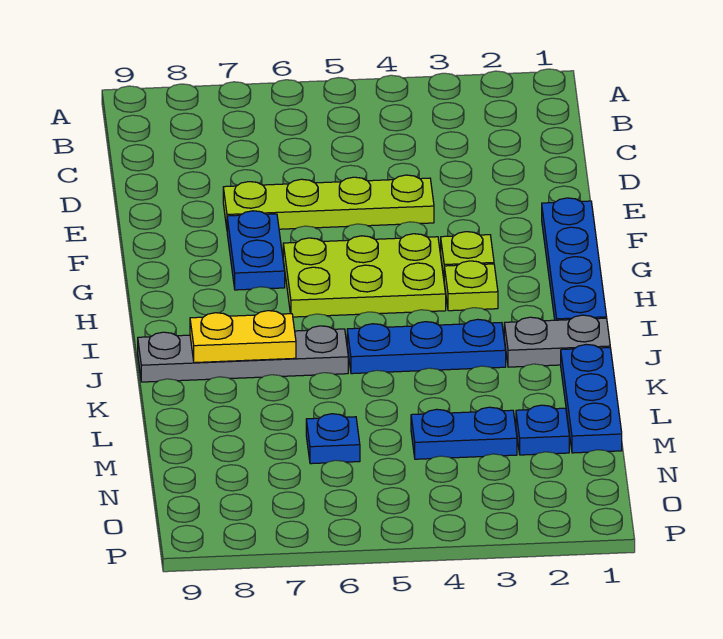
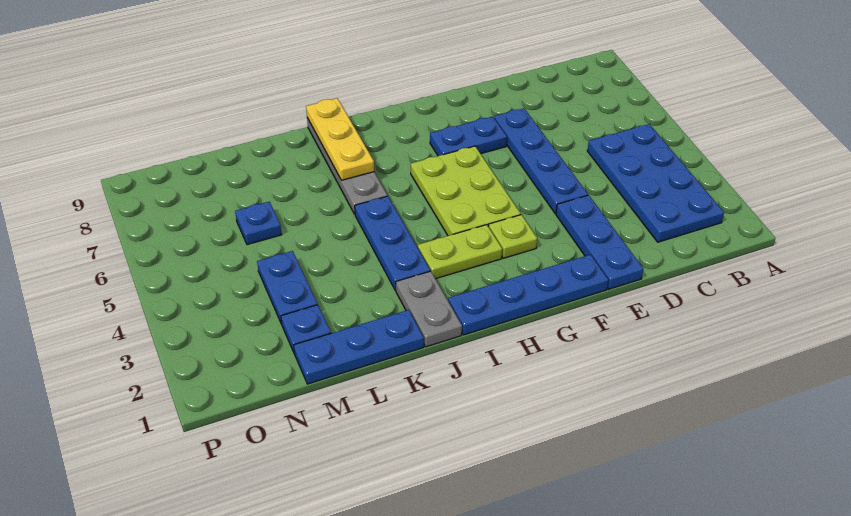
none -> blue plate B2:C5 level 1
none -> blue plate E1:E3 level 1
lime plate E4:E7 level 1 -> blue plate E4:E7 level 1
lime plate H3 level 1 -> lime plate H3:I3 level 1
yellow plate J7:J8 level 2 -> yellow plate J7:J9 level 2

